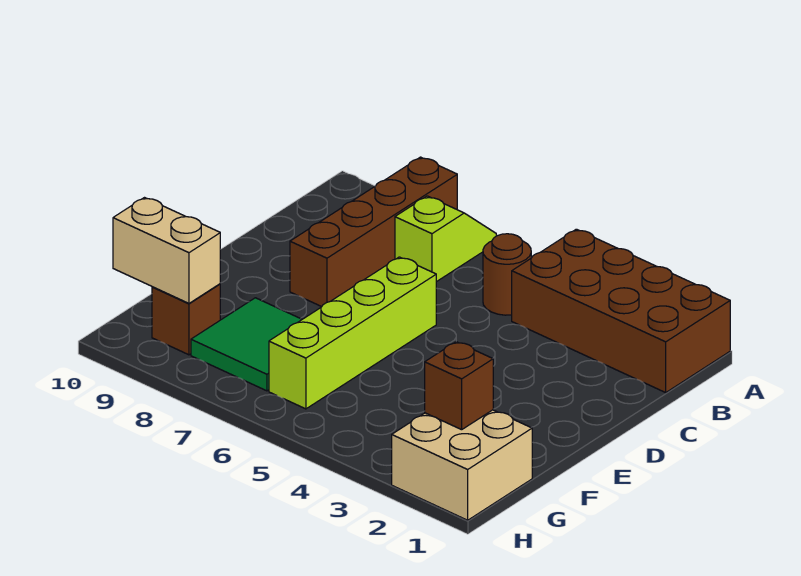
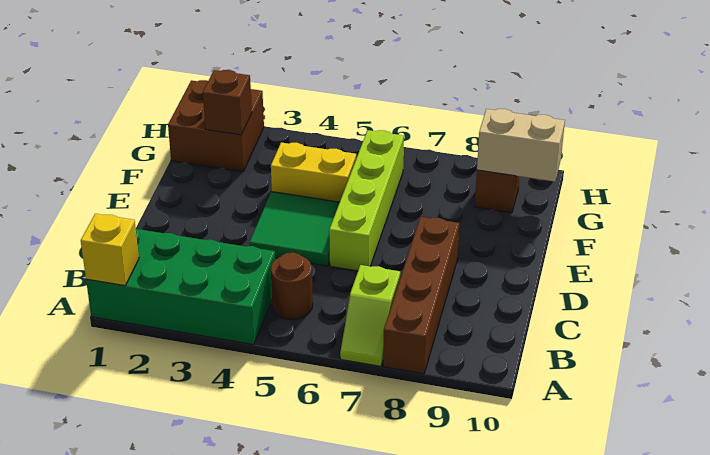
brown brick A1:B4 level 1 -> green brick A1:B4 level 1
none -> yellow brick A1 level 2
none -> yellow brick F4:F5 level 1
green tile F7:G8 level 1 -> green tile D4:E5 level 1
tan brick G1:H2 level 1 -> brown brick G1:H2 level 1

